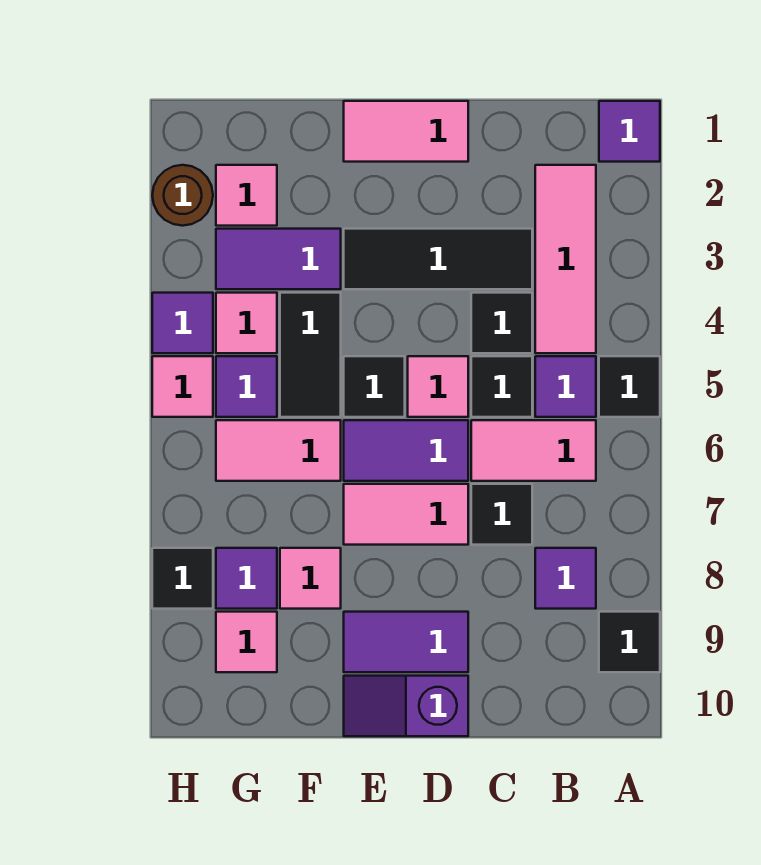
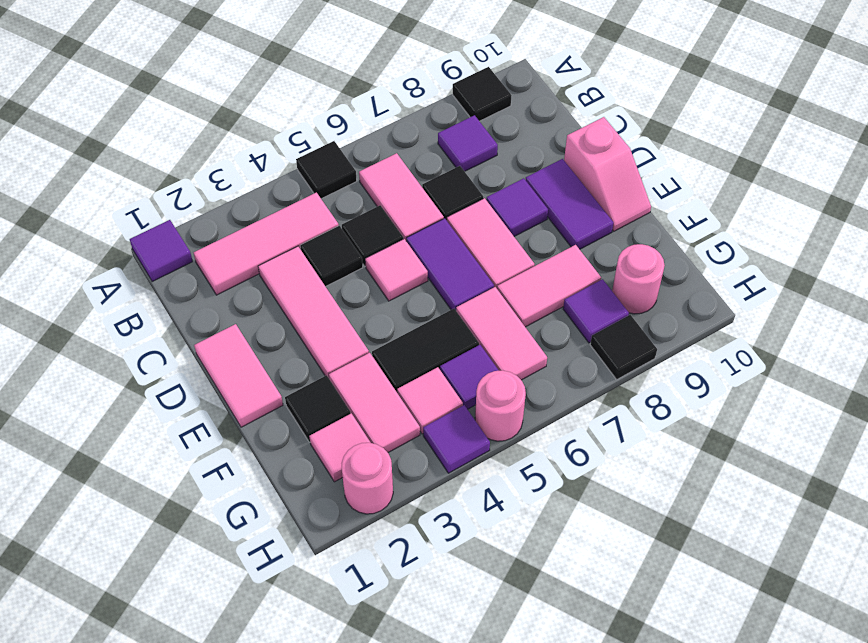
purple tile B5 level 1 -> purple tile D8 level 1
black tile C3:E3 level 1 -> pink tile C3:E3 level 1
purple slope D10:E10 level 1 top D -> pink slope D10:E10 level 1 top D
black tile E5 level 1 -> black tile F2 level 1
purple tile F3:G3 level 1 -> pink tile F3:G3 level 1
pink tile F8 level 1 -> pink tile F7:F8 level 1
pink tile G9 level 1 -> pink round brick G9 level 1
brown round brick H2 level 1 -> pink round brick H2 level 1
pink tile H5 level 1 -> pink round brick H5 level 1

